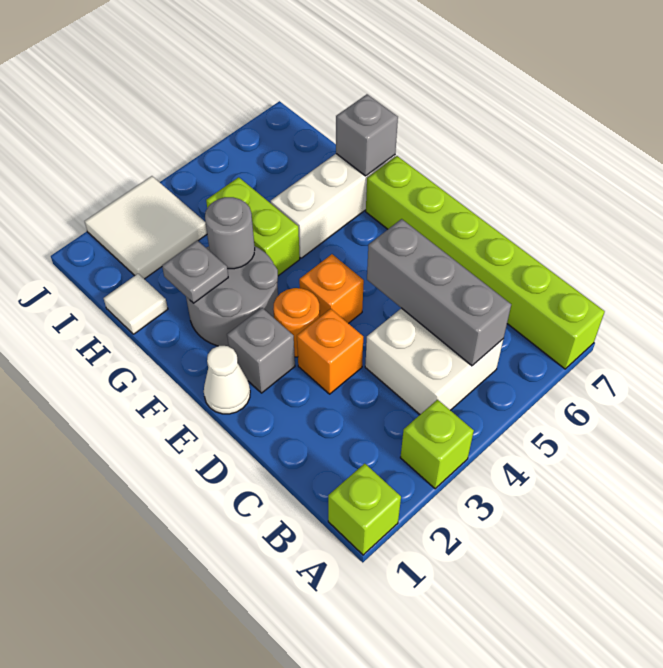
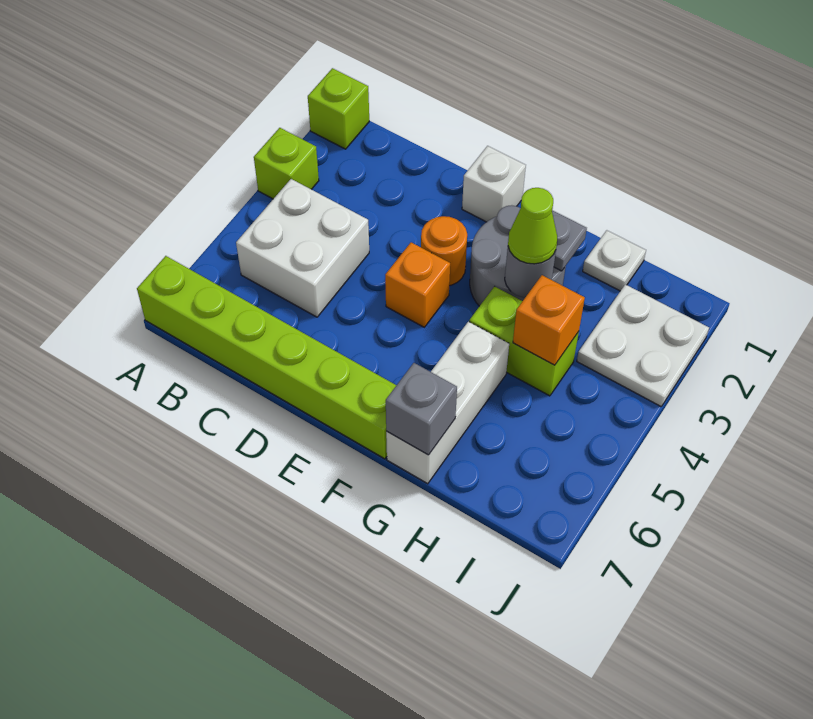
grey brick B5:D5 level 2 -> none
orange brick D3 level 1 -> orange brick H4 level 2
white cone E1 level 1 -> white brick E1 level 1
grey brick E2 level 1 -> none
none -> lime cone G3 level 3
white tile H1 level 1 -> white plate H1 level 1
white tile I2:J3 level 1 -> white plate I2:J3 level 1

